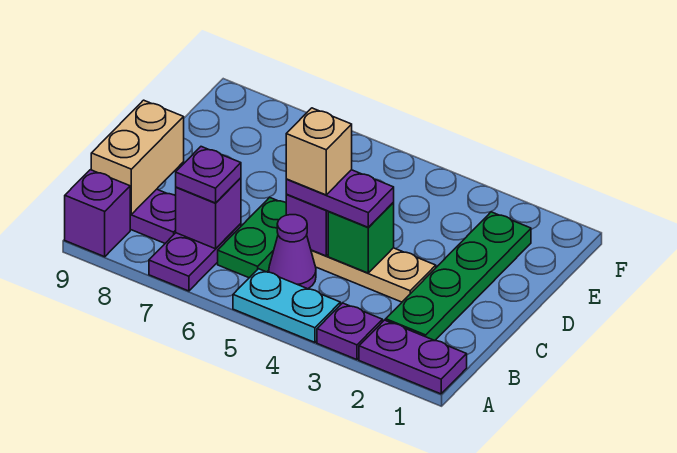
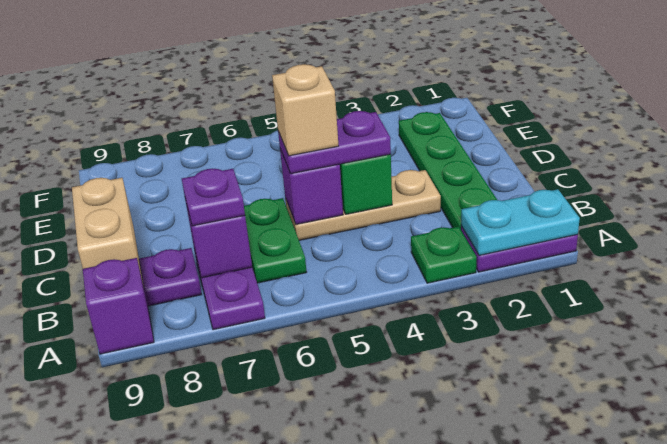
purple plate A3 level 1 -> green plate A3 level 1
cyan plate A4:A5 level 1 -> cyan plate A1:A2 level 2
purple cone B5 level 1 -> none

